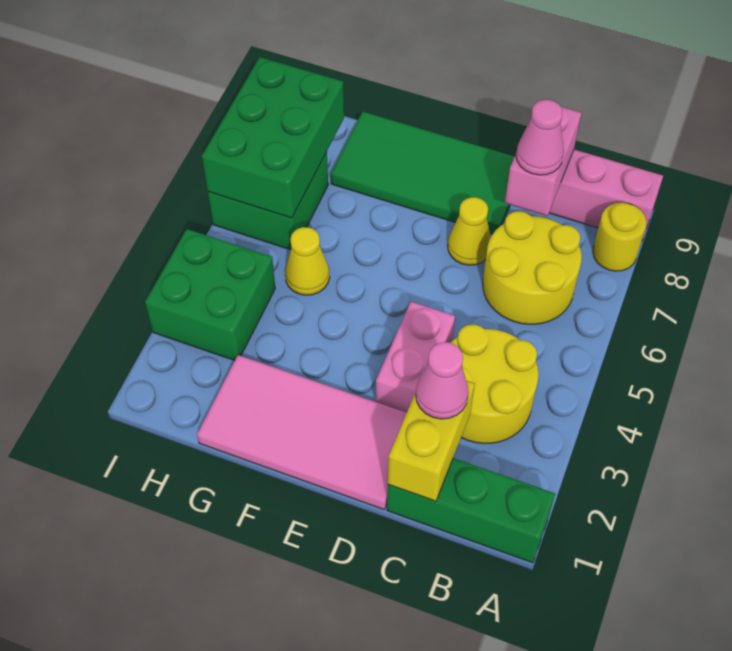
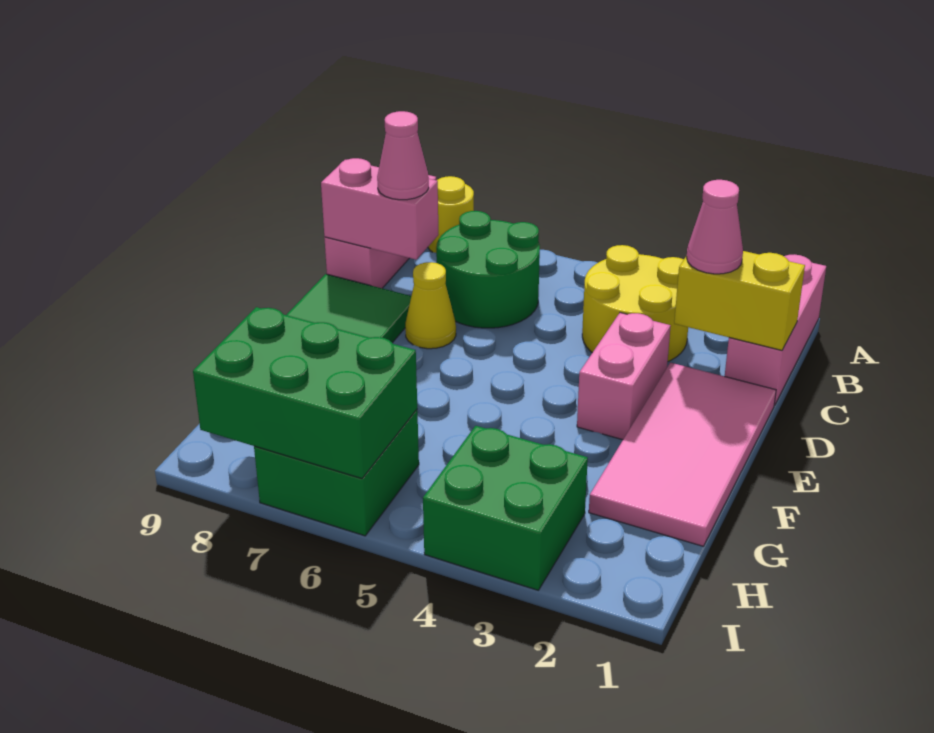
green brick A1:C1 level 1 -> pink brick A1:C1 level 1
yellow round brick B6:C7 level 1 -> green round brick B6:C7 level 1
pink brick D3:D4 level 1 -> pink brick D3:E3 level 1
yellow cone G5 level 1 -> none

